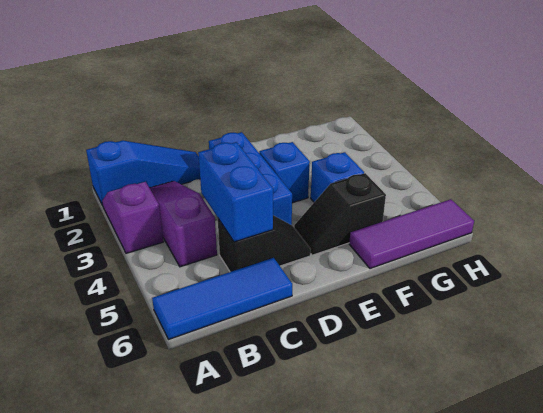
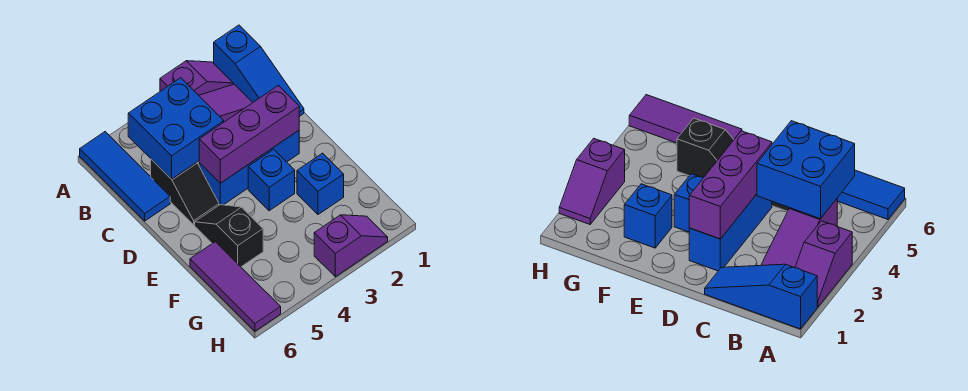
blue brick C4:C5 level 2 -> blue brick B4:C5 level 2
none -> purple brick D2:D4 level 2
blue brick F4 level 1 -> blue brick F2 level 1
none -> purple slope H2:H3 level 1 top 3

